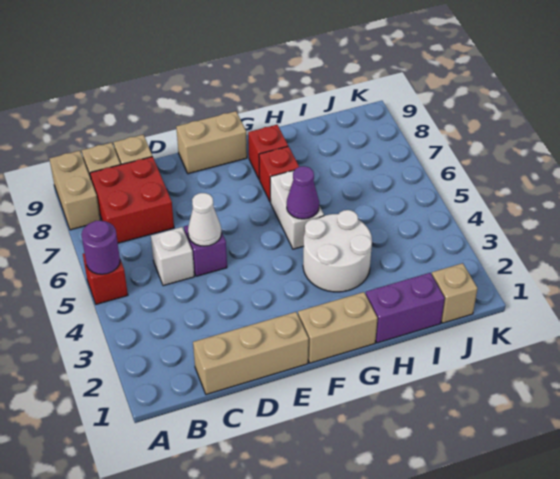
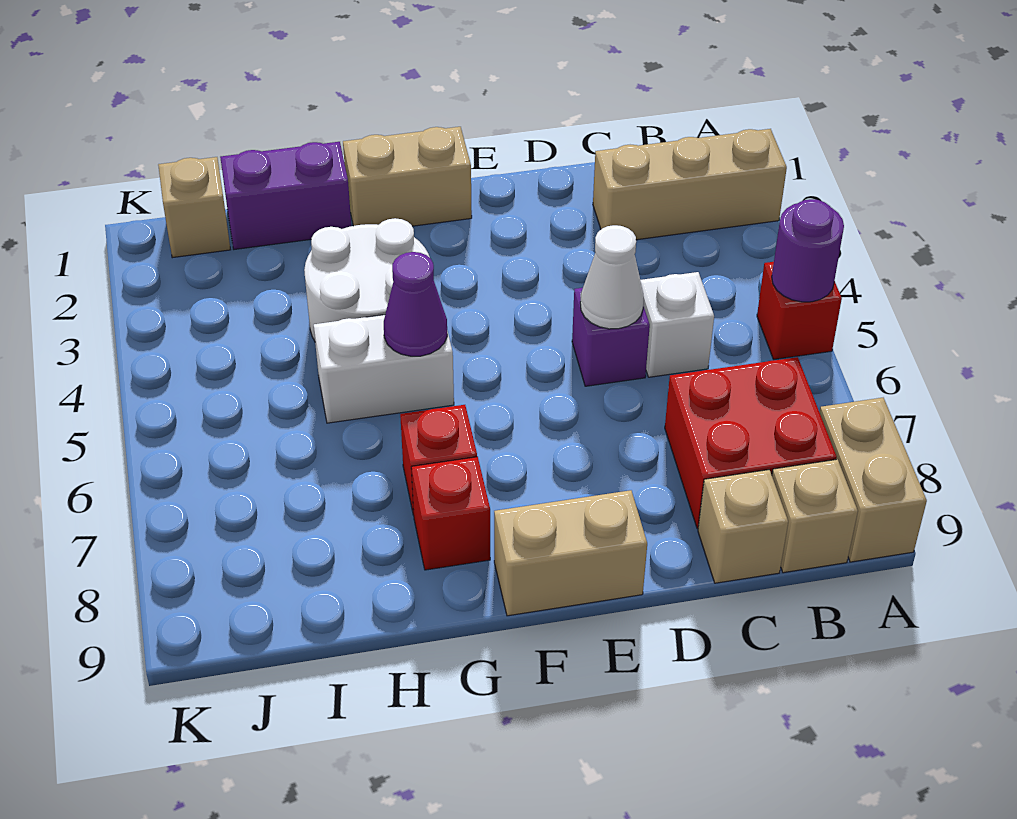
tan brick C1:E1 level 1 -> tan brick A2:C2 level 1
white brick G5:G6 level 1 -> white brick G5:H5 level 1

